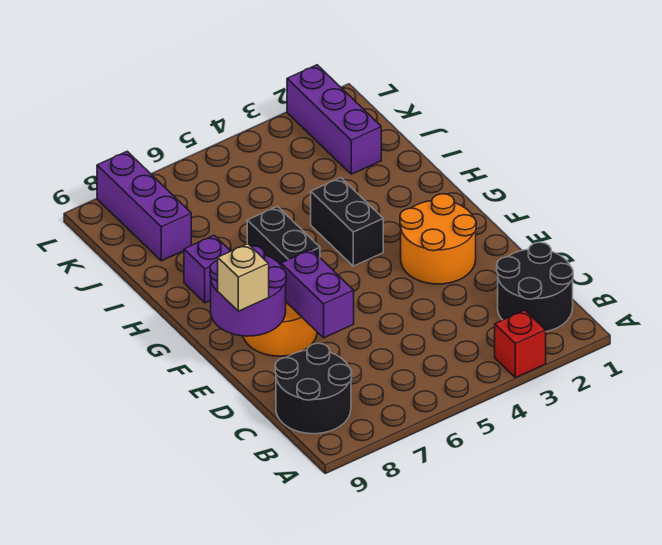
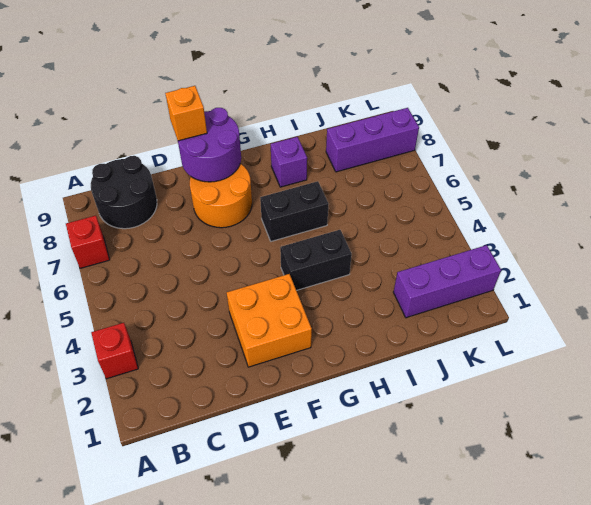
none -> red brick A7 level 1
black round brick B1:C2 level 1 -> none
purple brick D7:E7 level 2 -> none
orange round brick E2:F3 level 1 -> orange brick E2:F3 level 1
tan brick E9 level 3 -> orange brick E9 level 3

